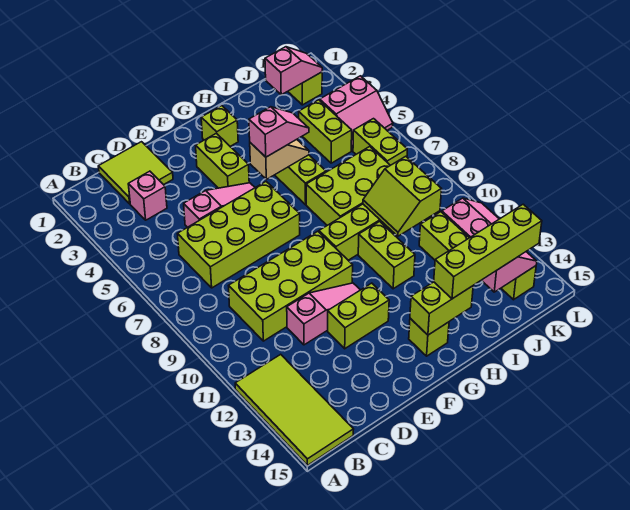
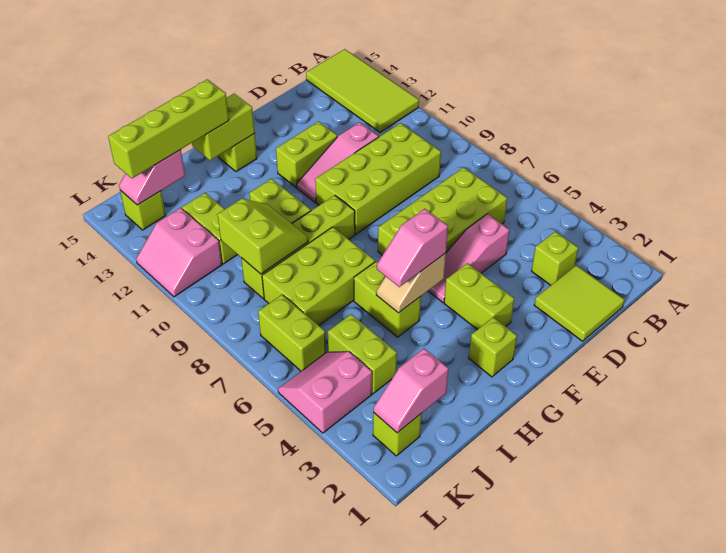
pink brick C3 level 1 -> lime brick C3 level 1

